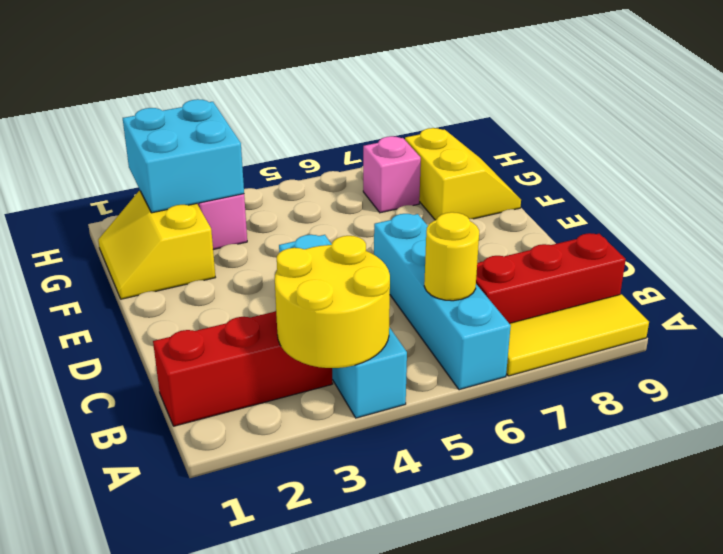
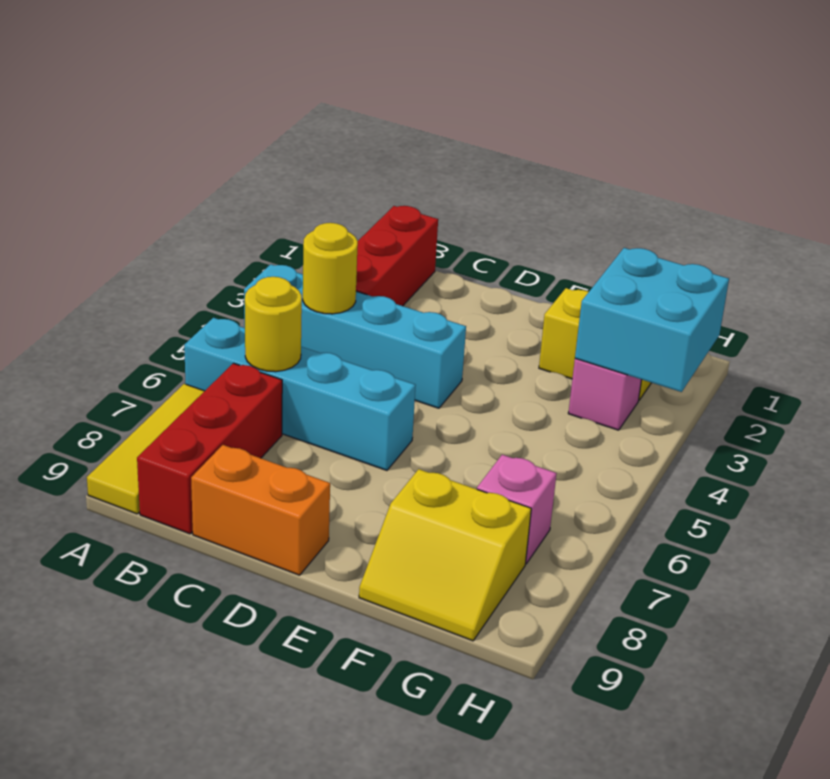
yellow round brick A3:B4 level 2 -> yellow round brick B4 level 2
none -> orange brick C9:D9 level 1

